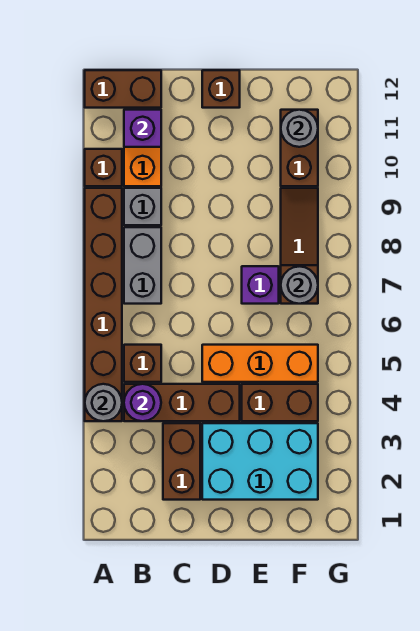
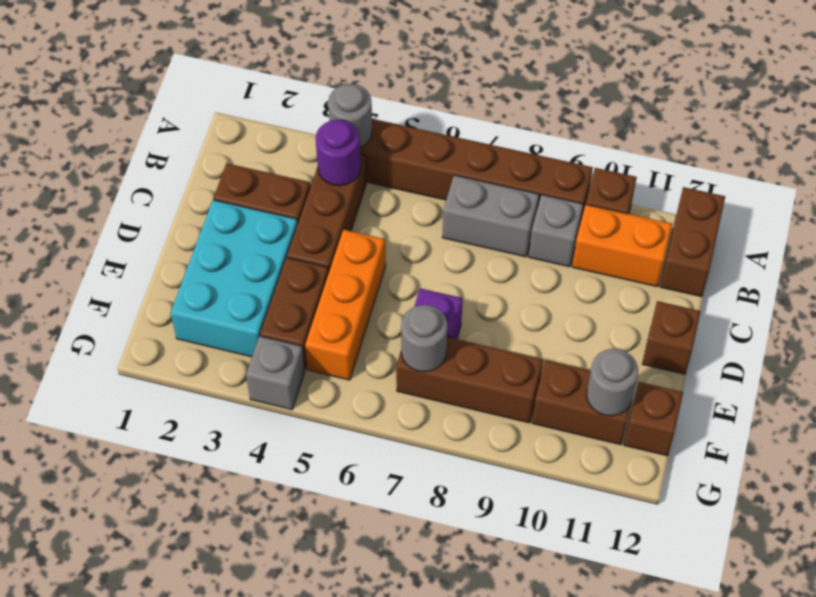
brown brick B5 level 1 -> brown brick F12 level 1
purple brick B11 level 2 -> none
brown slope F7:F9 level 1 top 7 -> brown brick F7:F9 level 1
none -> grey brick G4 level 1

